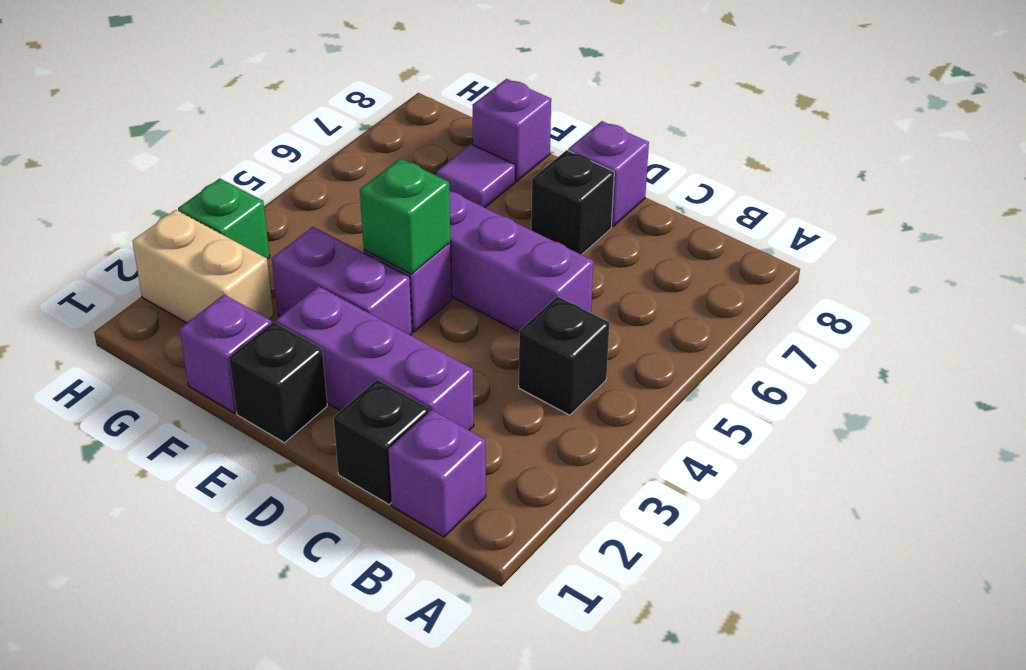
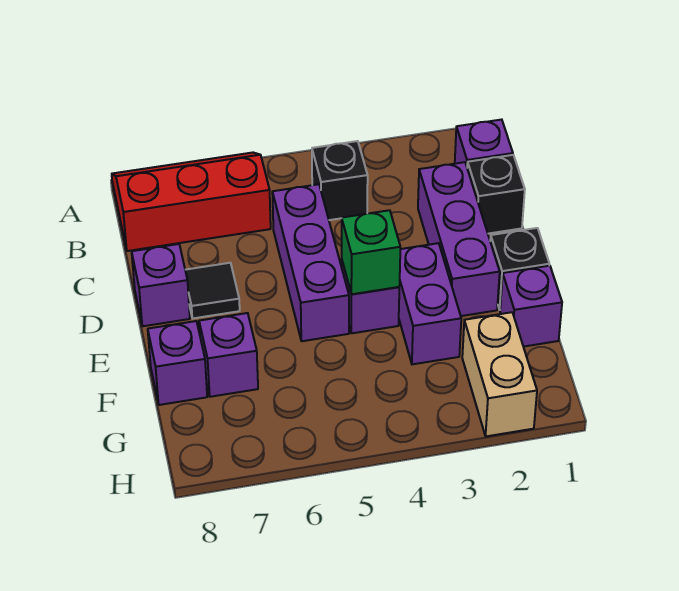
none -> red slope A6:B8 level 1 top B
black brick D7 level 1 -> black tile D7 level 1
purple tile F7 level 1 -> purple brick F7 level 1
green brick H3 level 1 -> none

